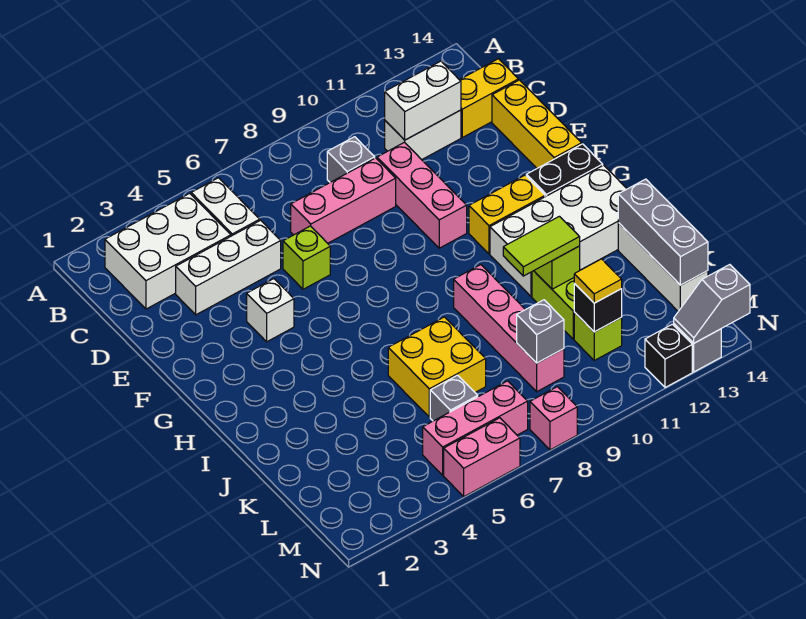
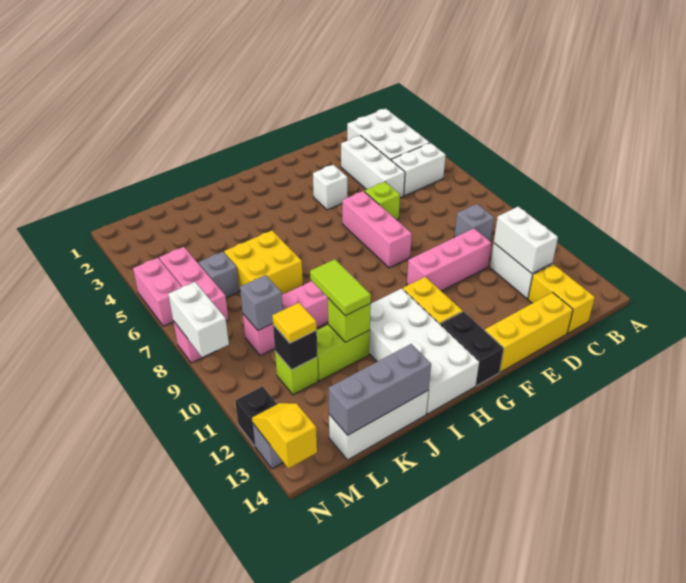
pink brick D7:D9 level 1 -> pink brick F6:F8 level 1
none -> white brick N8:N9 level 2
grey slope N13:N14 level 2 top 14 -> yellow slope N13:N14 level 2 top 14

